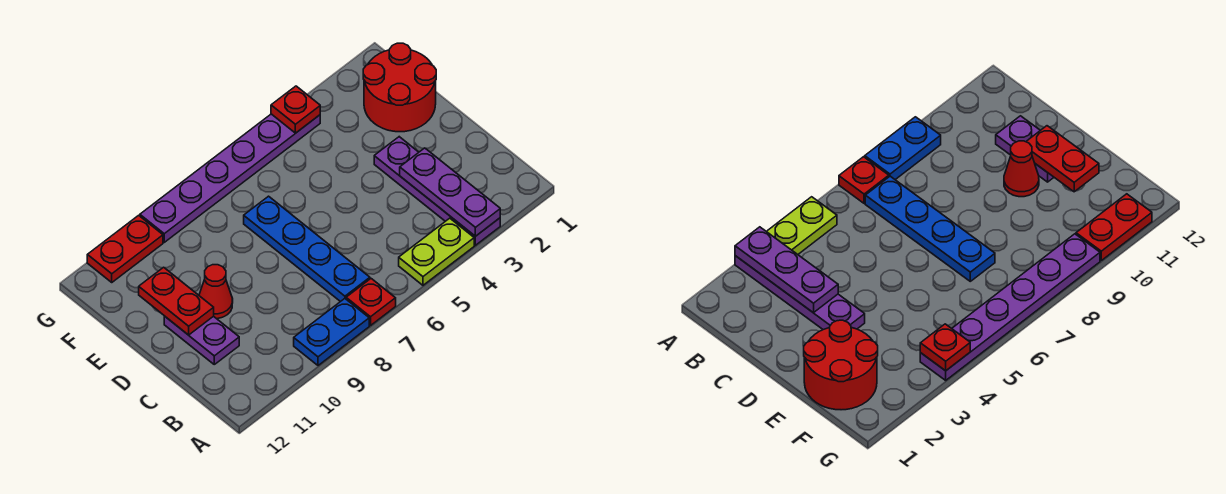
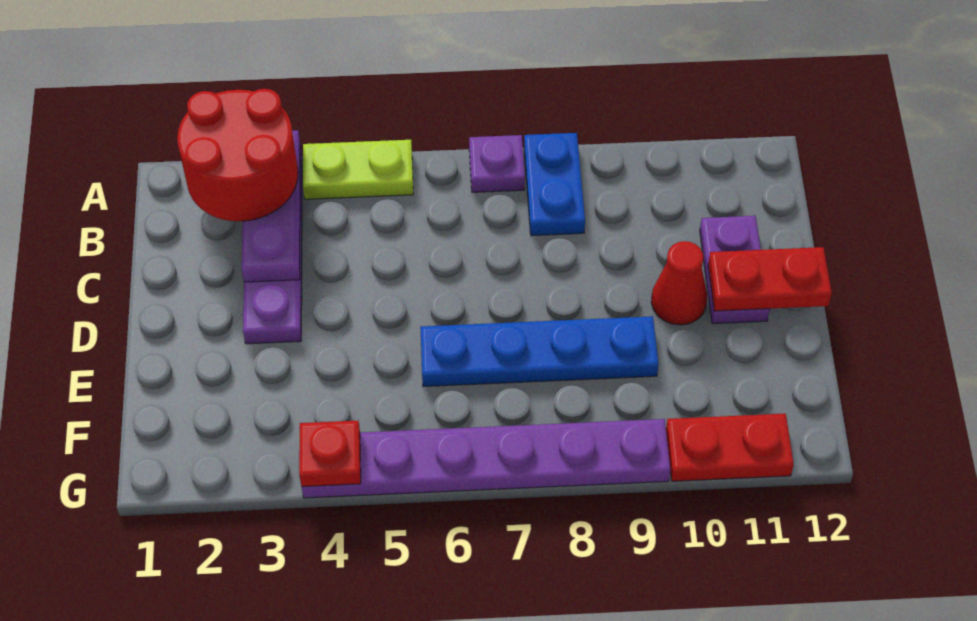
red plate A7 level 1 -> purple plate A7 level 1
blue plate A8:A9 level 1 -> blue plate A8:B8 level 1
blue plate B7:E7 level 1 -> blue plate E6:E9 level 1
red plate D11:E11 level 2 -> red plate D11:D12 level 2
red round brick E1:F2 level 1 -> red round brick A2:B3 level 3

